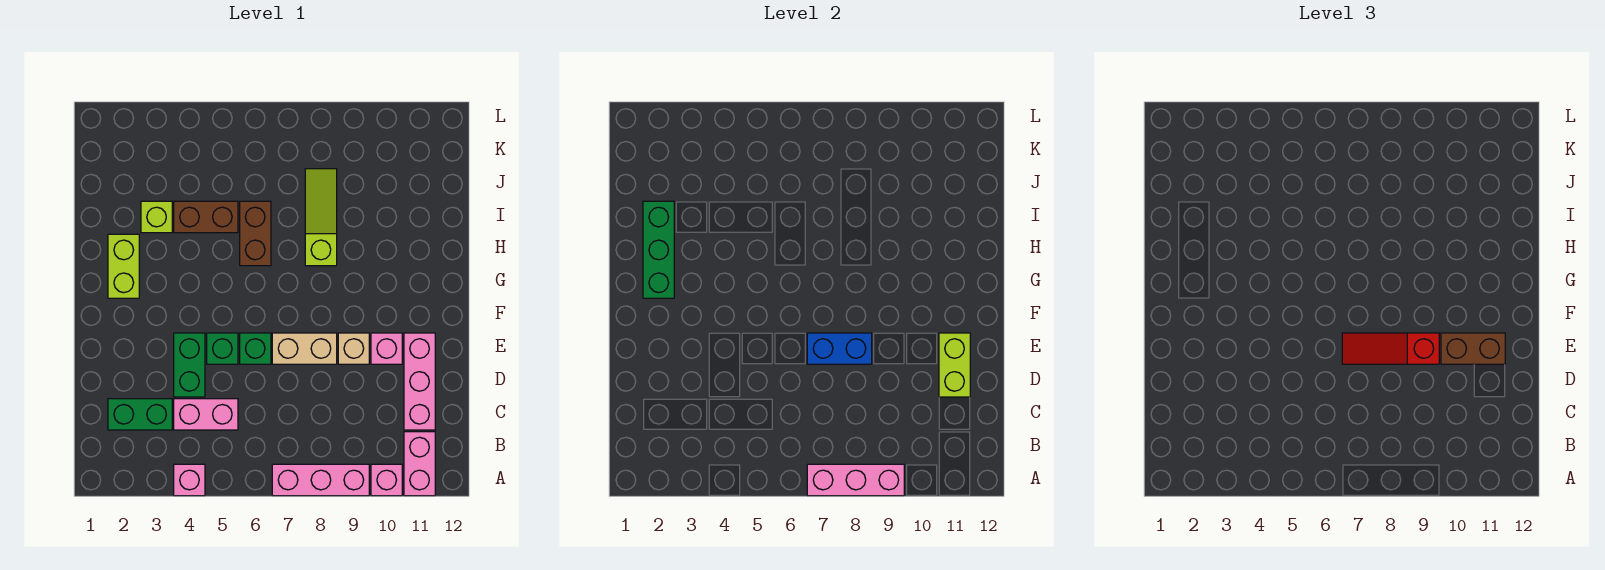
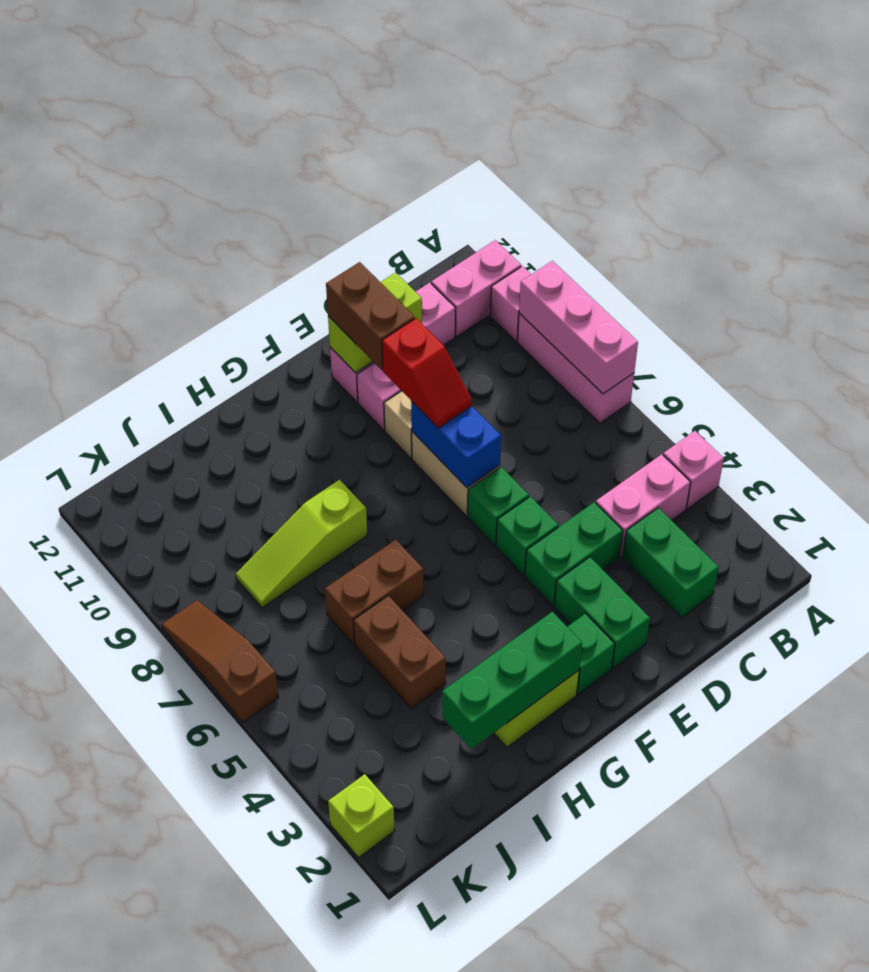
pink brick C4:C5 level 1 -> pink brick B4:C4 level 1
none -> green brick E2:E3 level 1
red slope E7:E9 level 3 top 9 -> red slope E8:E9 level 3 top 9
none -> green brick F2 level 1
lime brick I3 level 1 -> lime brick L2 level 1
none -> brown slope L6:L8 level 1 top 6

